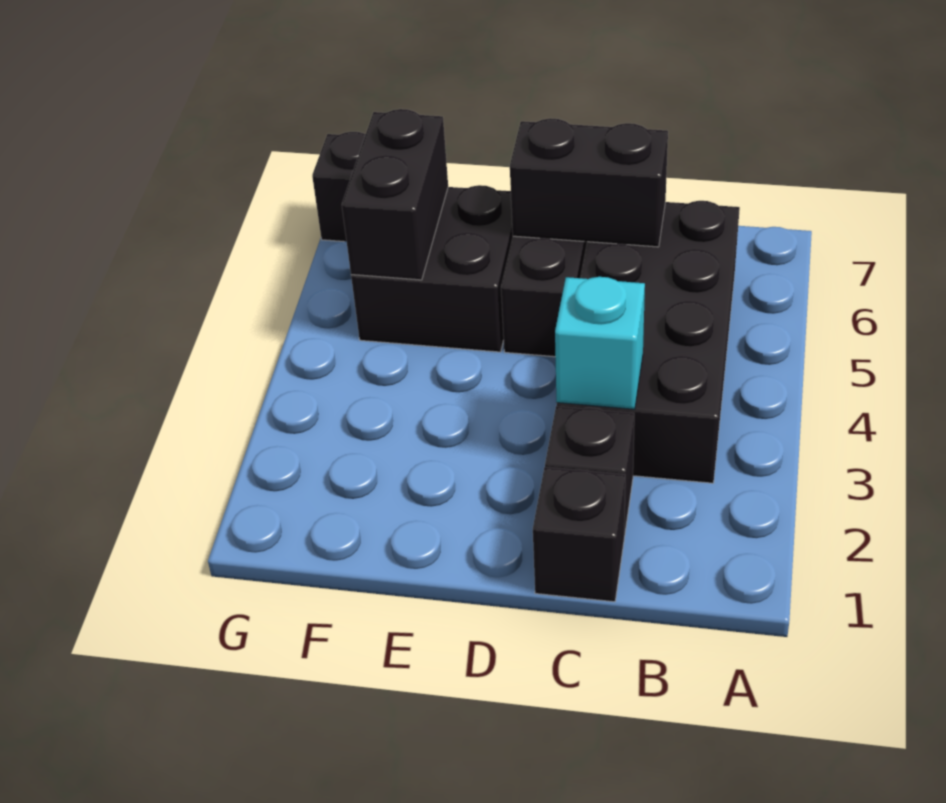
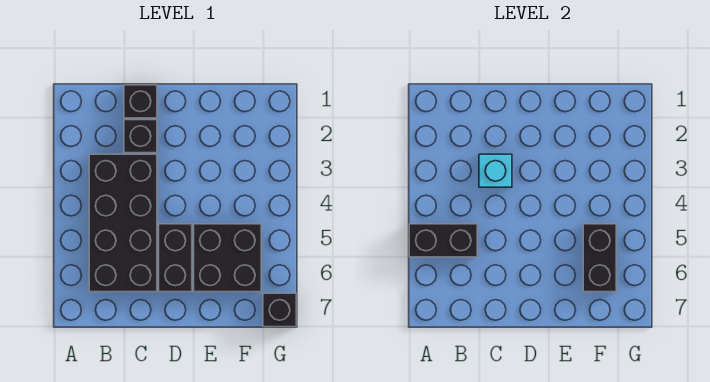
black brick C6:D6 level 2 -> black brick A5:B5 level 2

